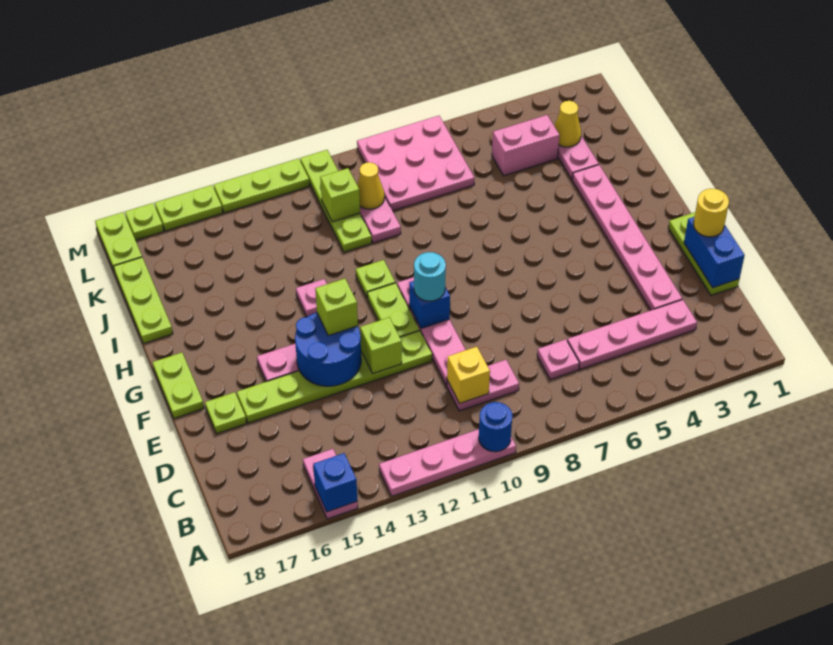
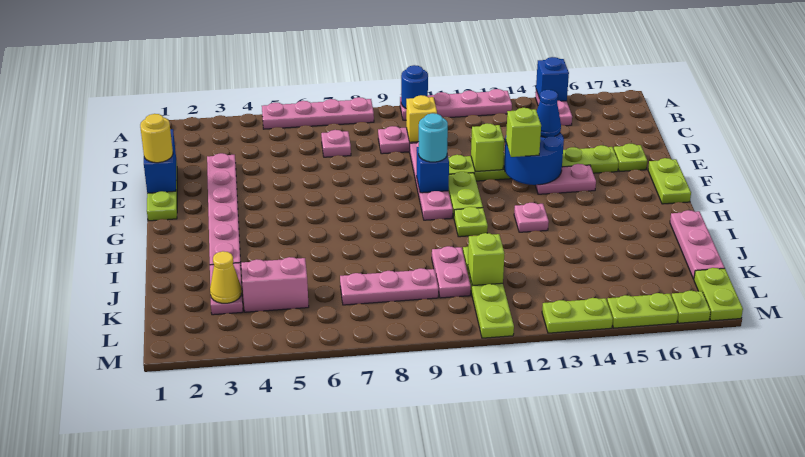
pink plate C3:C6 level 1 -> pink plate A5:A8 level 1
none -> blue cone E14 level 3
lime plate I18:K18 level 1 -> pink plate I18:K18 level 1
pink plate K7:M9 level 1 -> pink plate K7:K9 level 1
yellow cone K10 level 2 -> none
lime plate M12:M14 level 1 -> lime plate M13:M14 level 1

